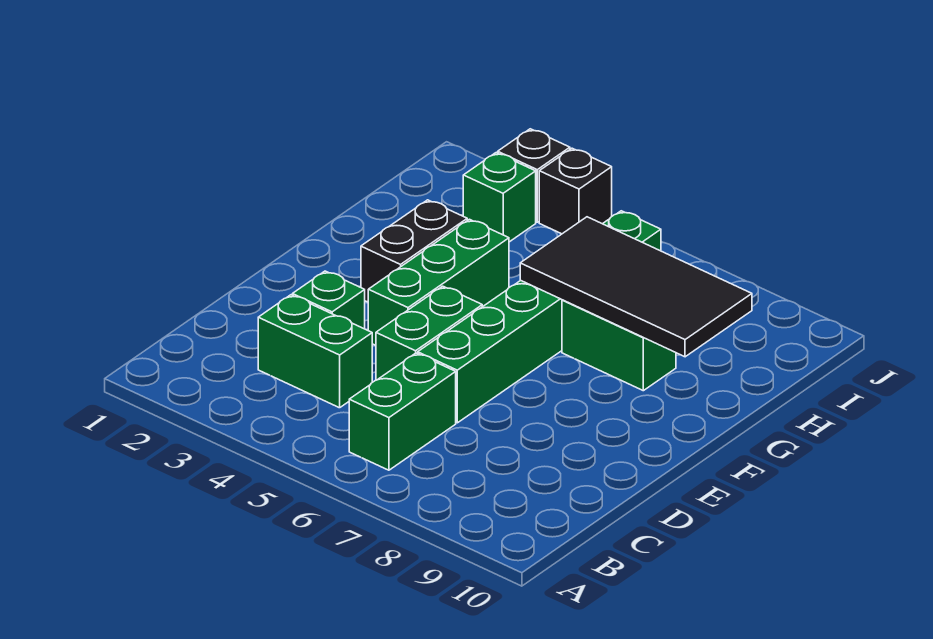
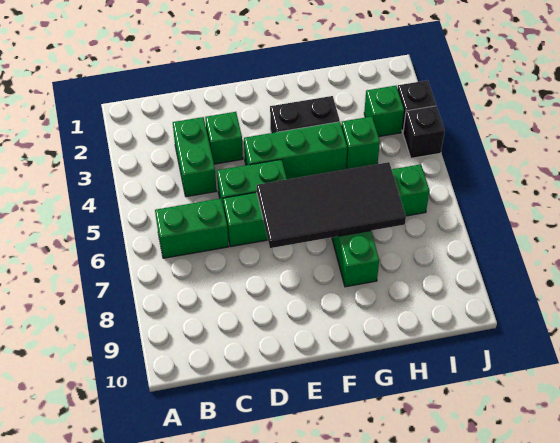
black tile G6:H9 level 2 -> black tile E6:H7 level 2
none -> green brick H4 level 1

